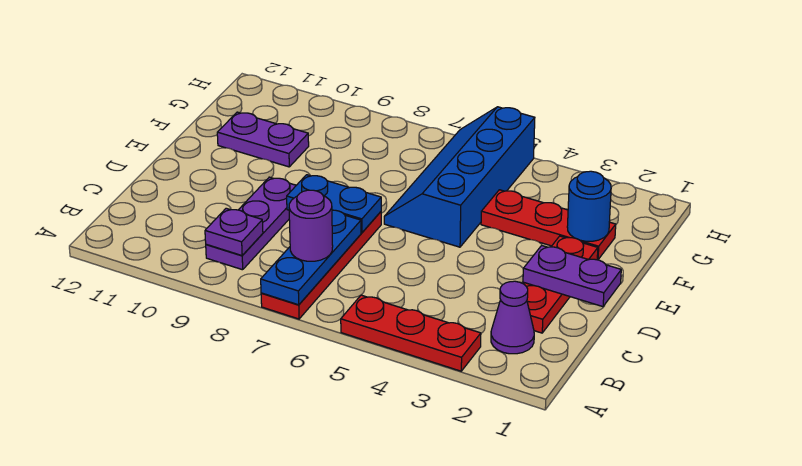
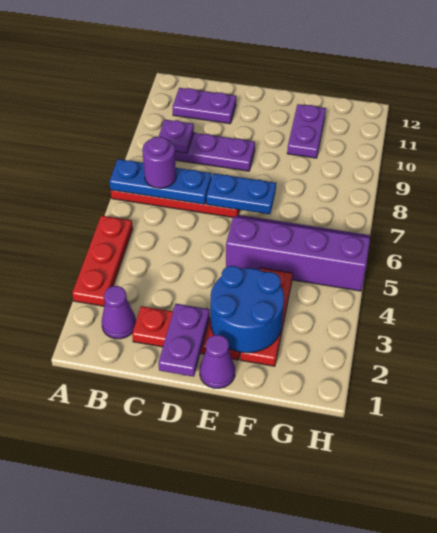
none -> purple plate B11:C11 level 1
blue plate D7:D8 level 2 -> blue plate D7:E7 level 2
none -> purple cone E1 level 1
blue slope E5:H6 level 1 top 5 -> purple slope E5:H6 level 1 top 5
blue round brick F2 level 2 -> blue round brick E2:F3 level 2

